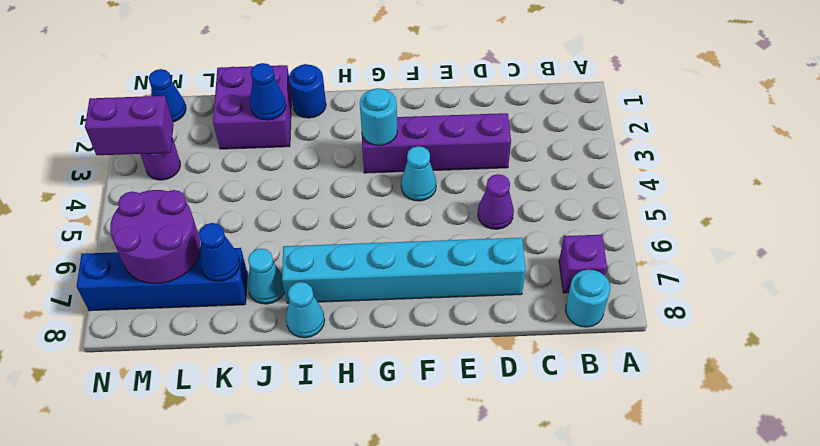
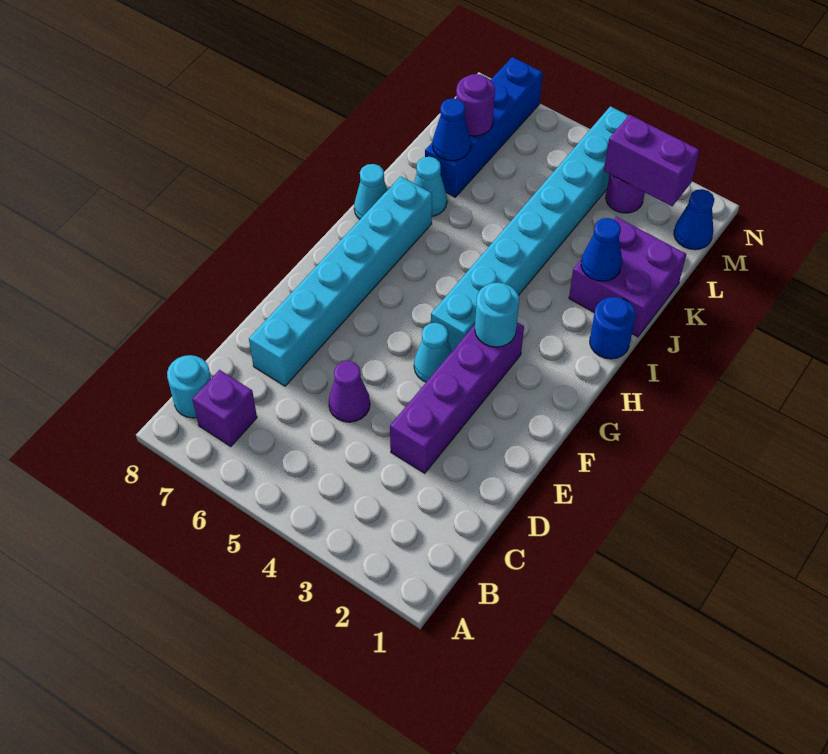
none -> cyan brick G4:N4 level 1
purple round brick L6:M7 level 2 -> purple round brick L7 level 2
purple brick M3:N3 level 2 -> purple brick M2:M3 level 2

